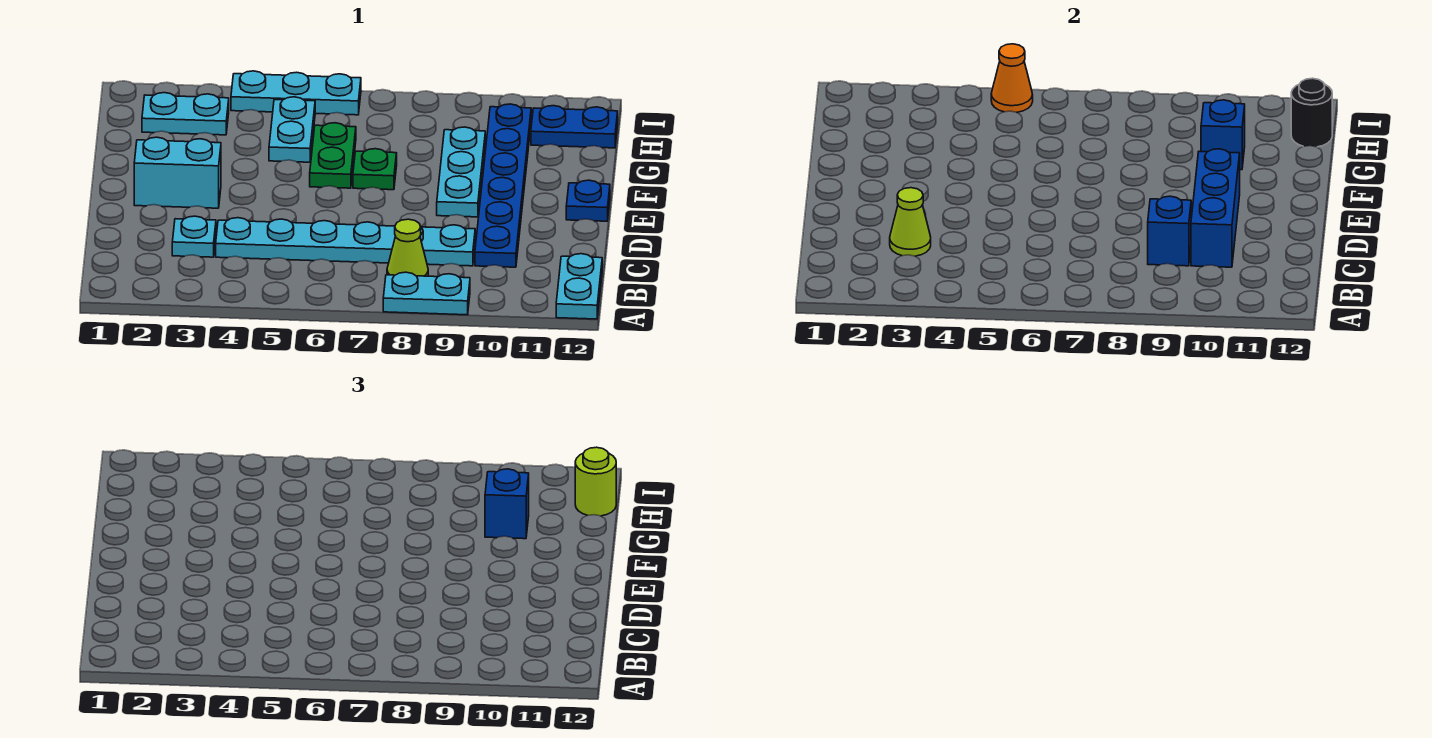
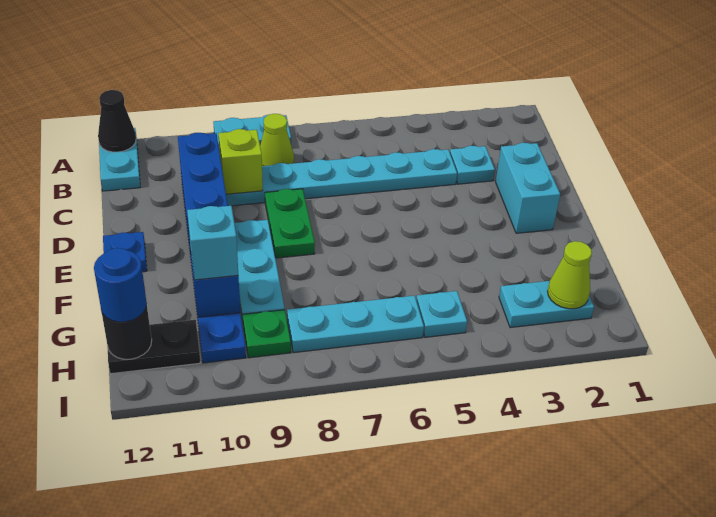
none -> black cone A12 level 2
lime cone C3 level 2 -> lime cone H2 level 2
blue brick C9 level 2 -> lime brick C9 level 2
cyan brick E2:E3 level 1 -> cyan brick D2:E2 level 1
green plate F6:G6 level 1 -> green plate D8:E8 level 1
green plate F7 level 1 -> green plate H9 level 1
cyan plate G5:H5 level 1 -> cyan plate H5 level 1
blue brick G10 level 3 -> cyan brick G10 level 3
blue plate H11:H12 level 1 -> black plate H11:H12 level 1
lime round brick H12 level 3 -> blue round brick H12 level 3
cyan plate I4:I6 level 1 -> cyan plate H6:H8 level 1
orange cone I5 level 2 -> none

